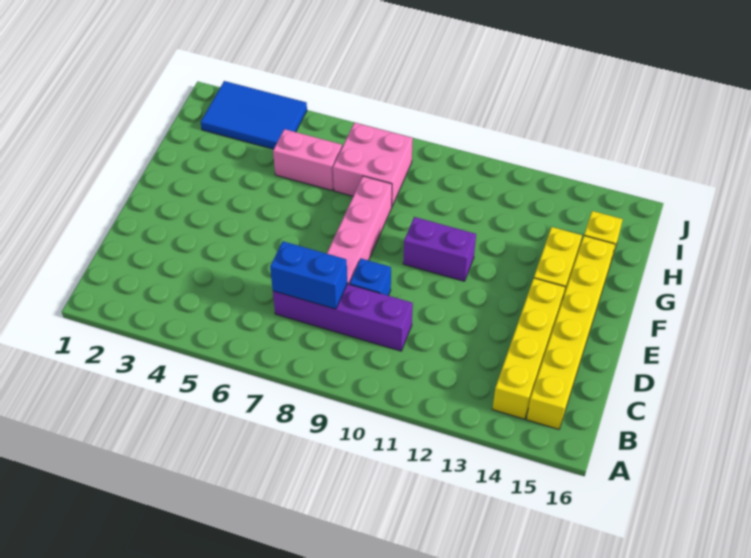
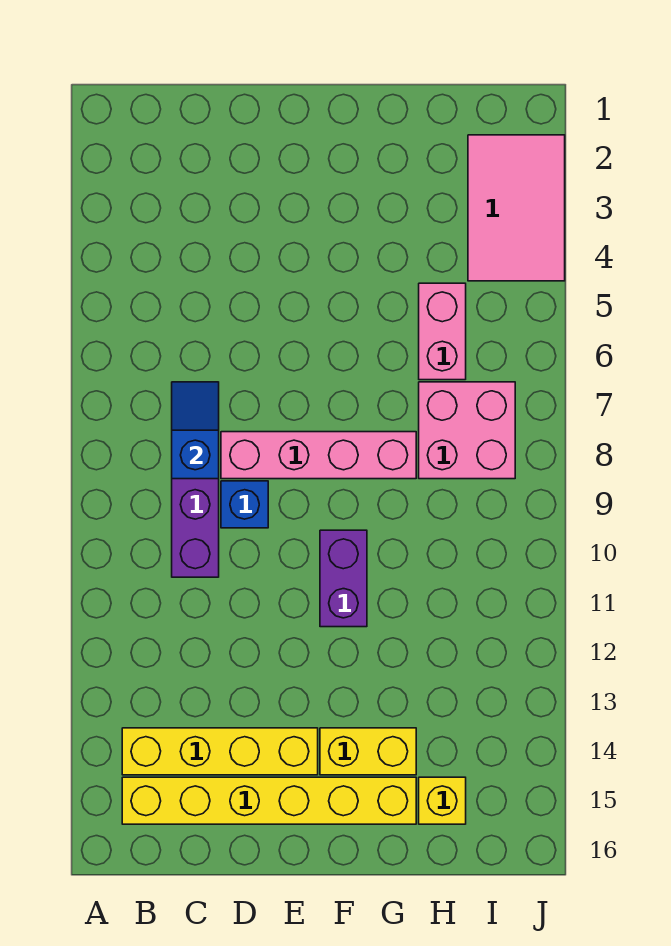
blue brick C7:C8 level 2 -> blue slope C7:C8 level 2 top 8
blue tile I2:J4 level 1 -> pink tile I2:J4 level 1

